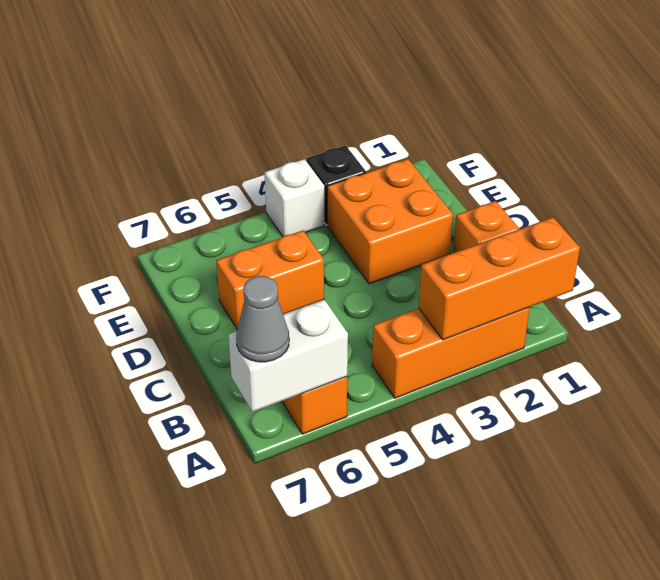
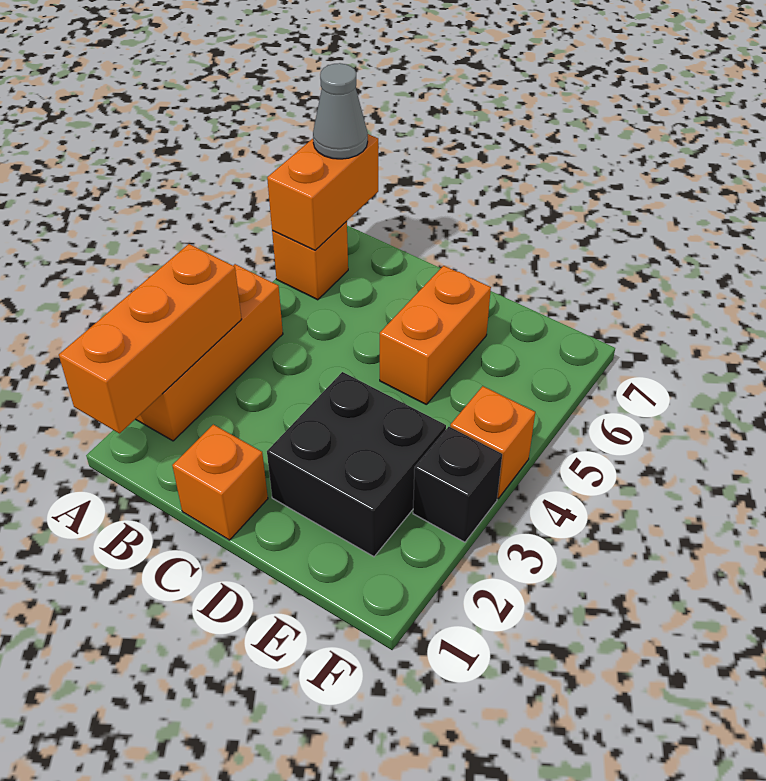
white brick A6:A7 level 2 -> orange brick A6:A7 level 2
orange brick D2:E3 level 1 -> black brick D2:E3 level 1
white brick F4 level 1 -> orange brick F4 level 1

